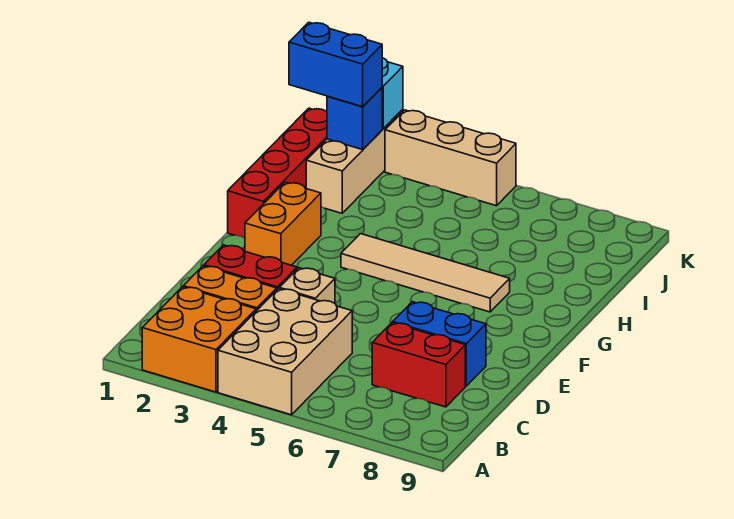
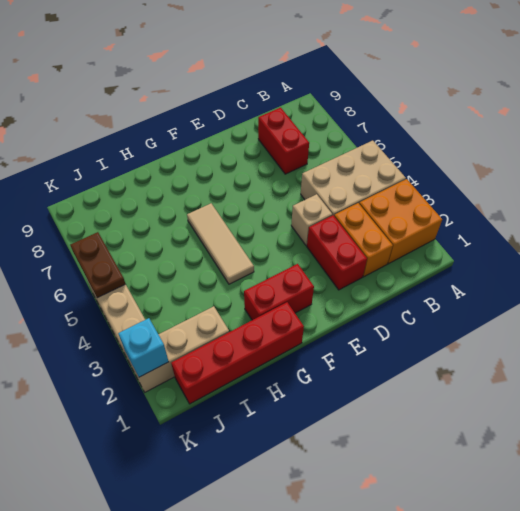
blue brick D7:D8 level 1 -> none
orange brick F2:G2 level 1 -> red brick F2:G2 level 1
tan tile G4:G7 level 1 -> tan tile G4:G6 level 1
blue brick J1:J2 level 3 -> none
blue brick J2 level 2 -> none
none -> brown plate K5:K6 level 2

